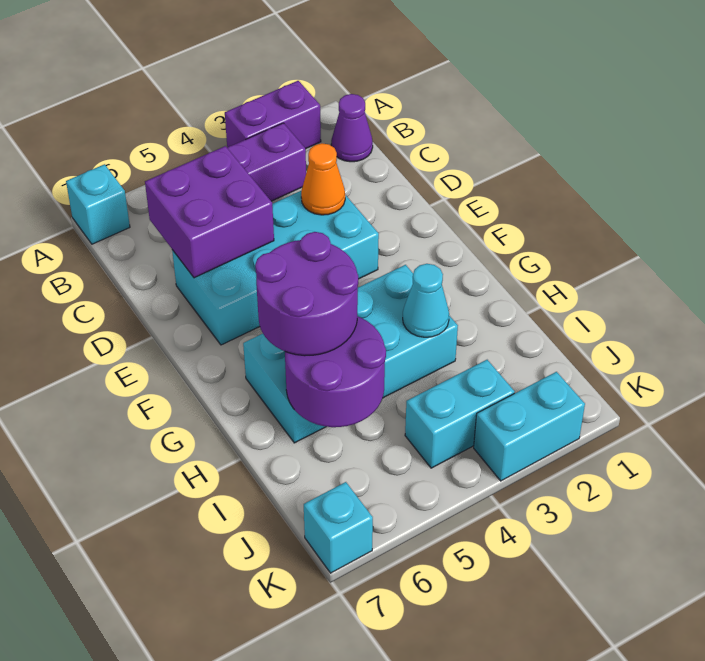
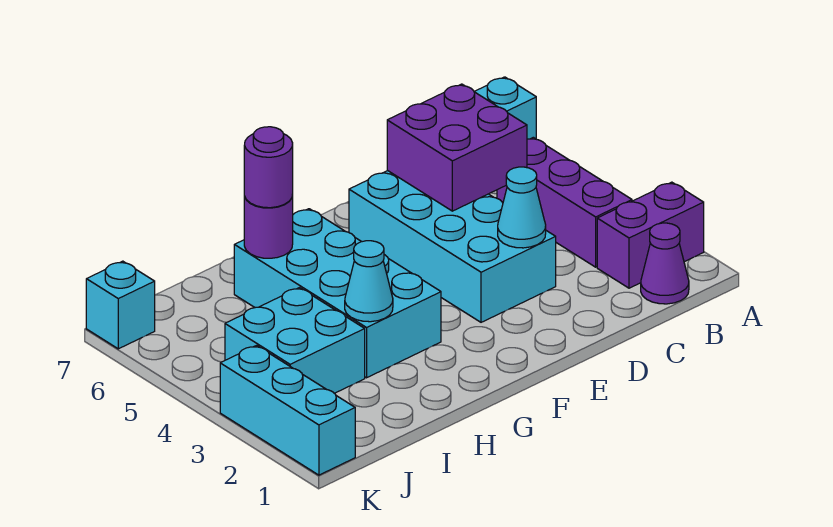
purple brick A2:A3 level 1 -> purple brick A2:B2 level 1
orange cone D3 level 2 -> cyan cone D3 level 2
purple round brick G5:H6 level 3 -> purple round brick H6 level 3
purple round brick H5:I6 level 2 -> purple round brick H6 level 2
cyan brick J3:J4 level 1 -> cyan brick I3:J4 level 1
cyan brick K2:K3 level 1 -> cyan brick K1:K3 level 1

